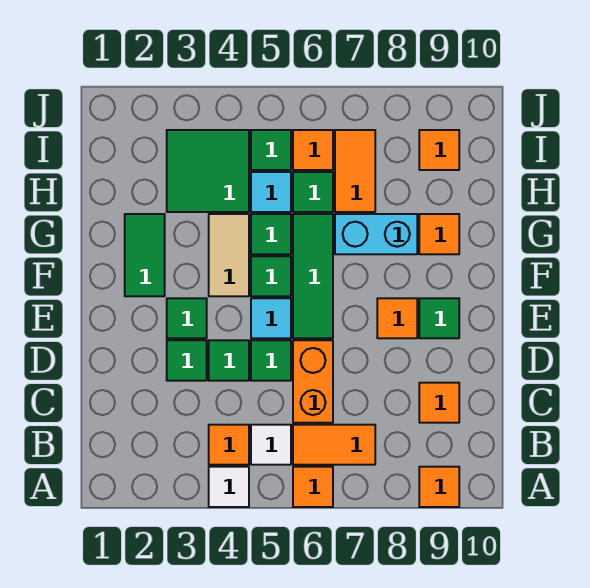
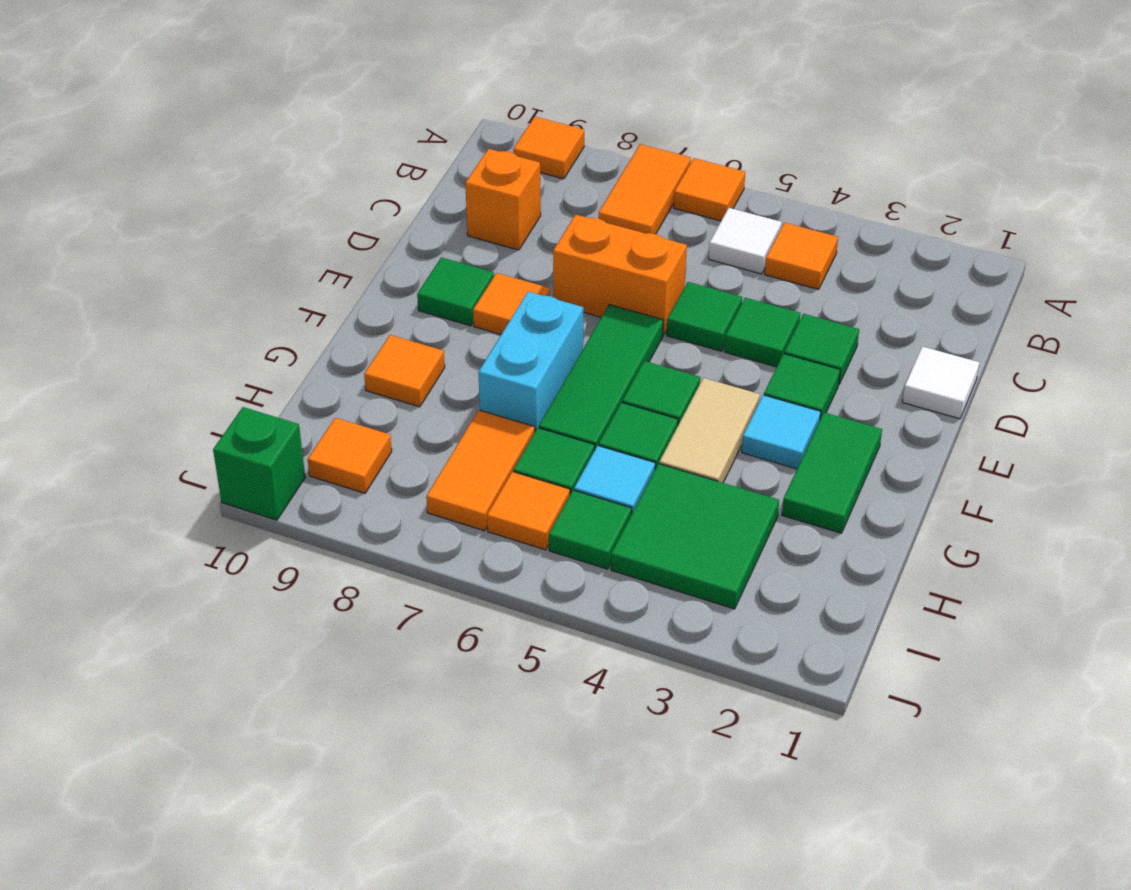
white tile A4 level 1 -> white tile D1 level 1
orange tile B6:B7 level 1 -> orange tile A7:B7 level 1
orange brick C6:D6 level 1 -> orange brick D6:D7 level 1
orange tile C9 level 1 -> orange brick C9 level 1
cyan tile E5 level 1 -> cyan tile F3 level 1
cyan brick G7:G8 level 1 -> cyan brick F7:G7 level 1
none -> green brick J10 level 1

